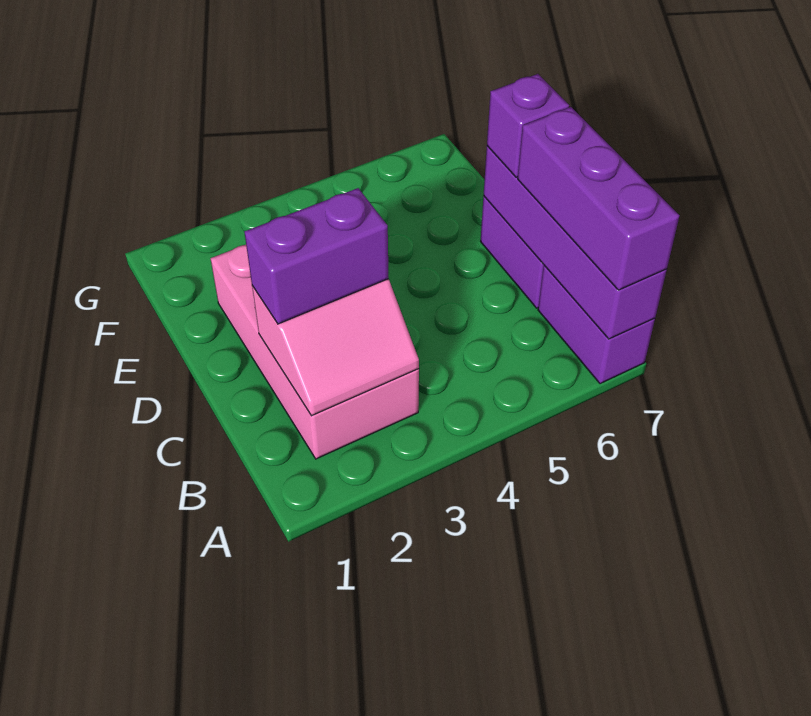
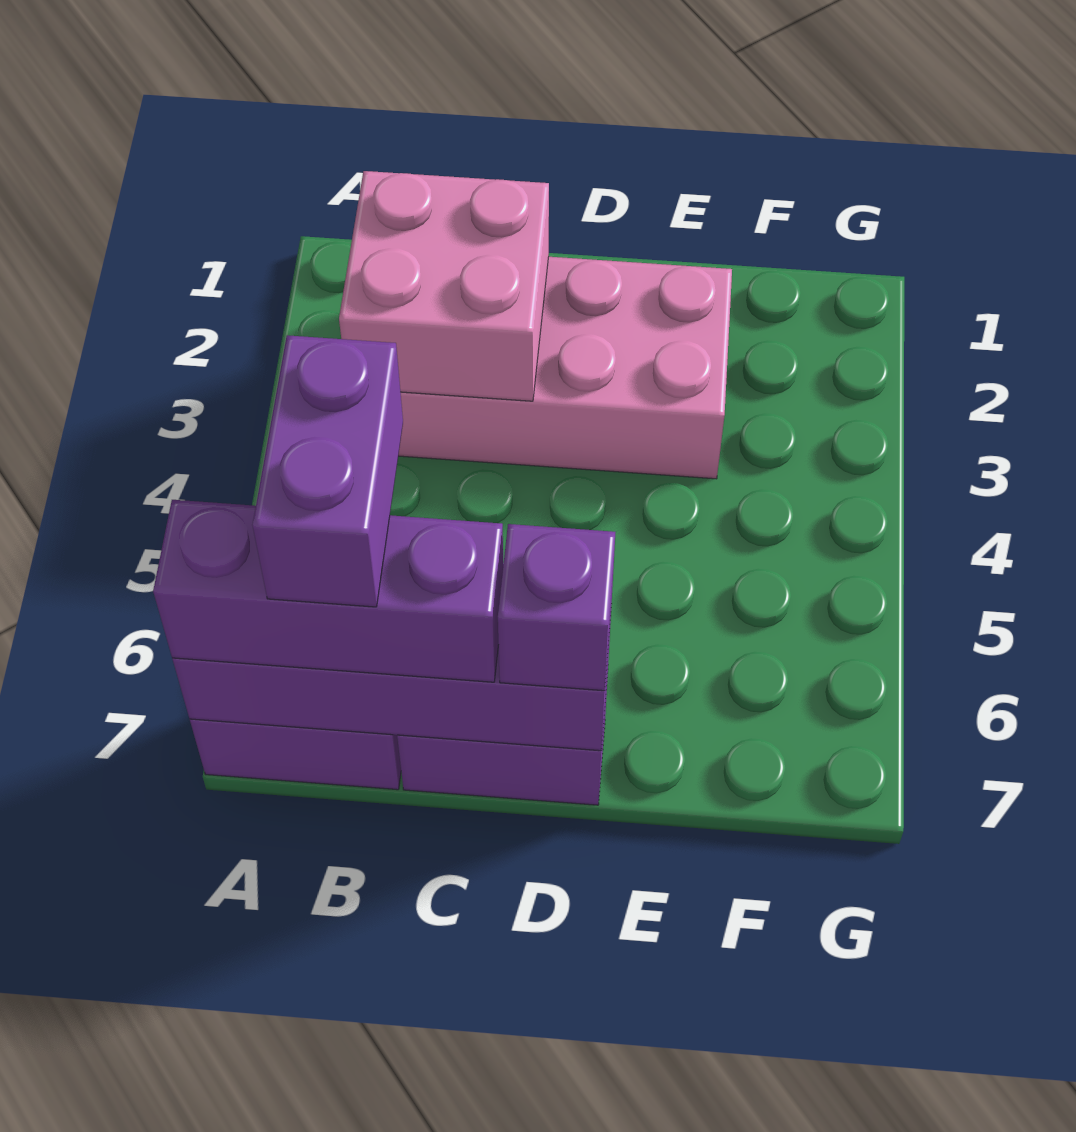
pink slope B2:C3 level 2 top C -> pink brick B2:C3 level 2
purple brick C2:C3 level 3 -> purple brick B6:B7 level 4

